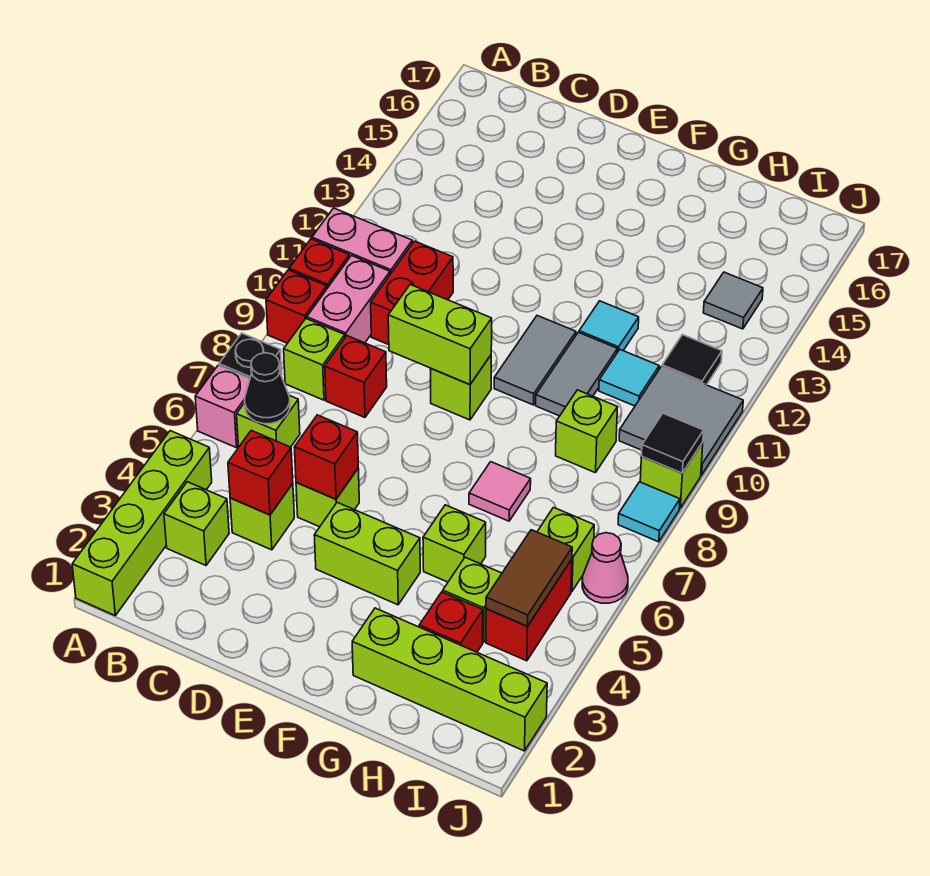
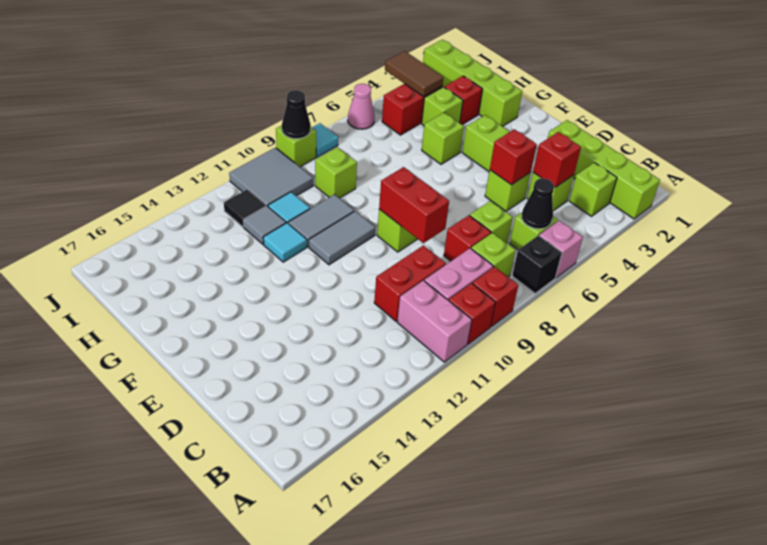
lime brick A1:A4 level 1 -> lime brick A2:D2 level 1
lime brick D9:E9 level 2 -> red brick D9:E9 level 2
pink tile G7 level 1 -> none
brown tile I4:I5 level 2 -> brown tile I4:J4 level 2
lime brick I6 level 1 -> lime brick C7 level 1
grey tile I14 level 1 -> grey tile H12 level 1
black tile J9 level 2 -> black cone J9 level 2

